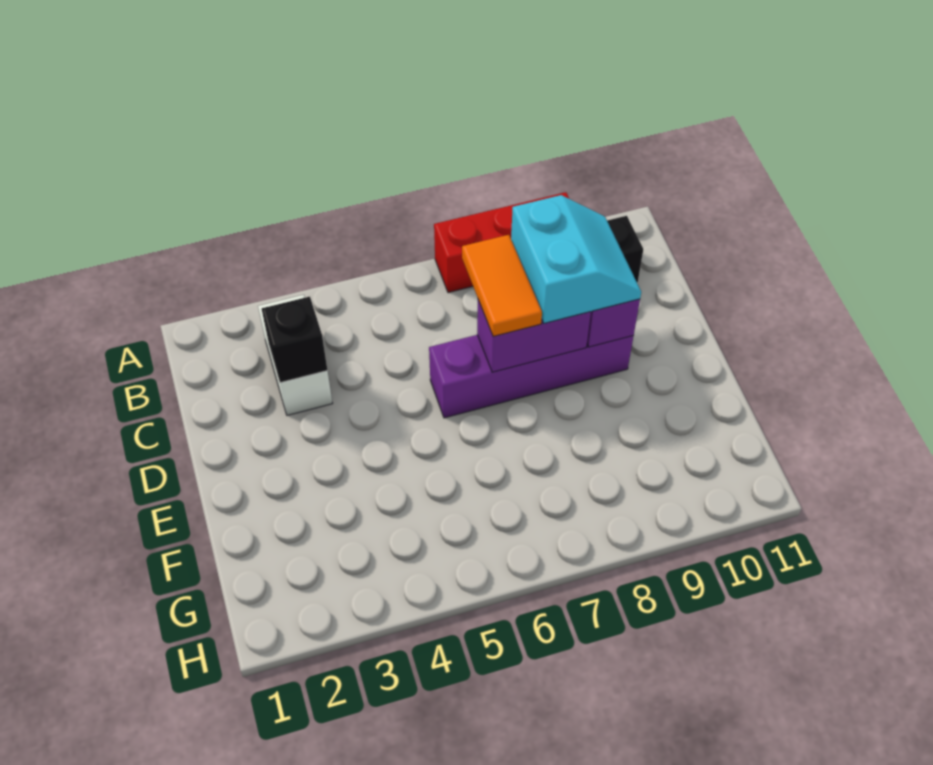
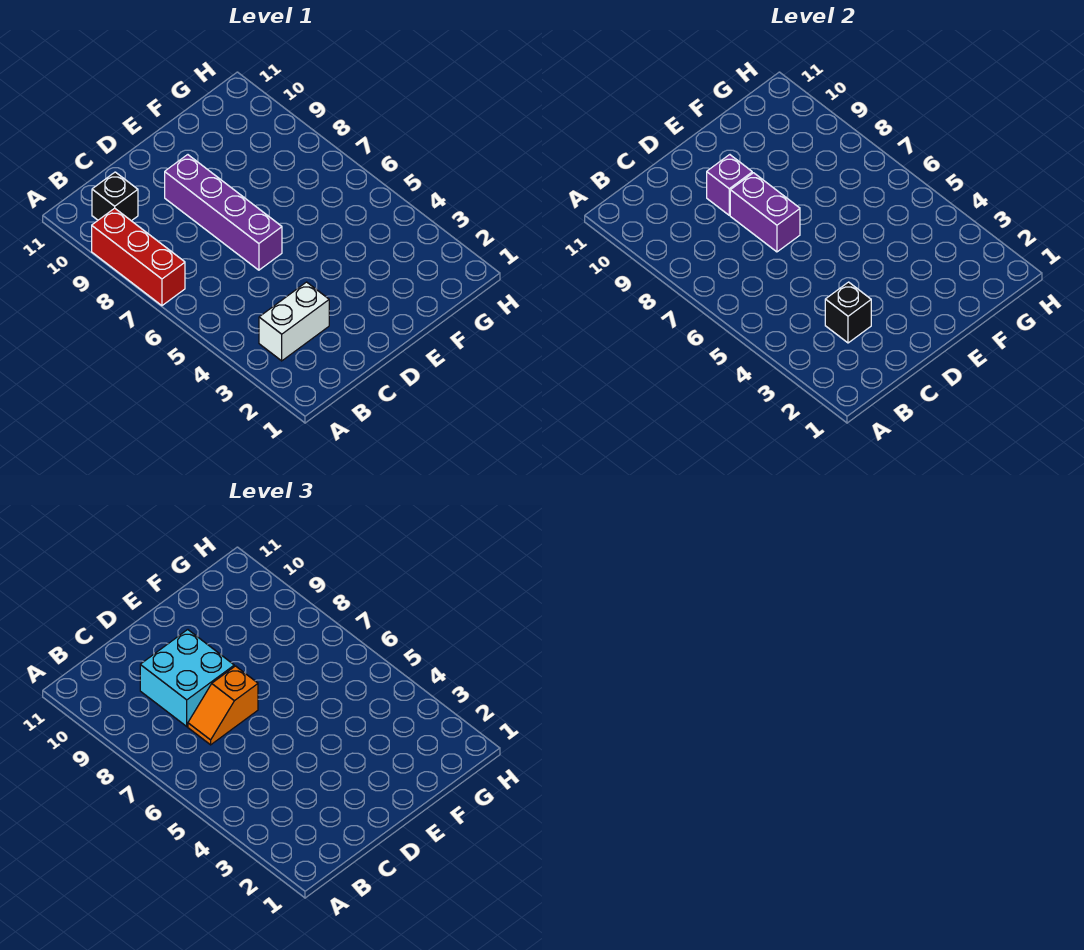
orange tile C7:D7 level 3 -> orange slope C7:D7 level 3 top D
cyan slope C8:D9 level 3 top 8 -> cyan brick C8:D9 level 3

